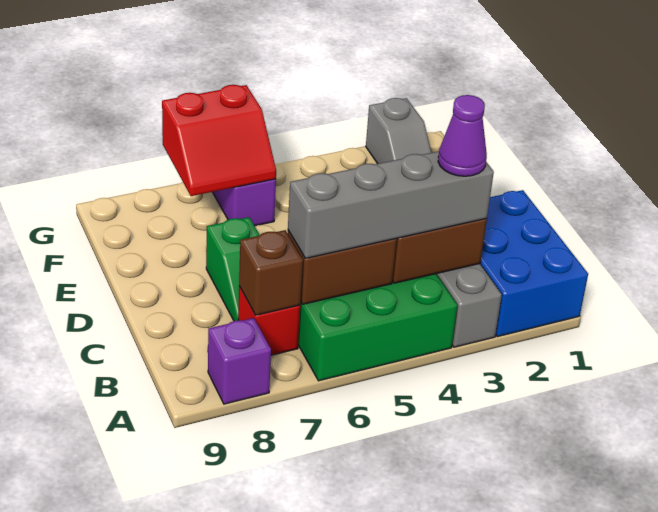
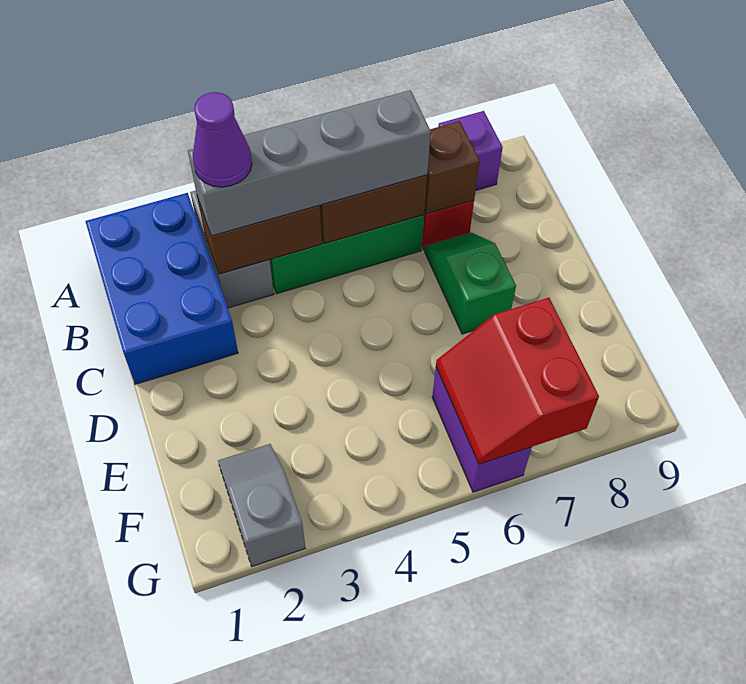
red slope F6:G7 level 2 top G -> red slope F6:G7 level 2 top 7

